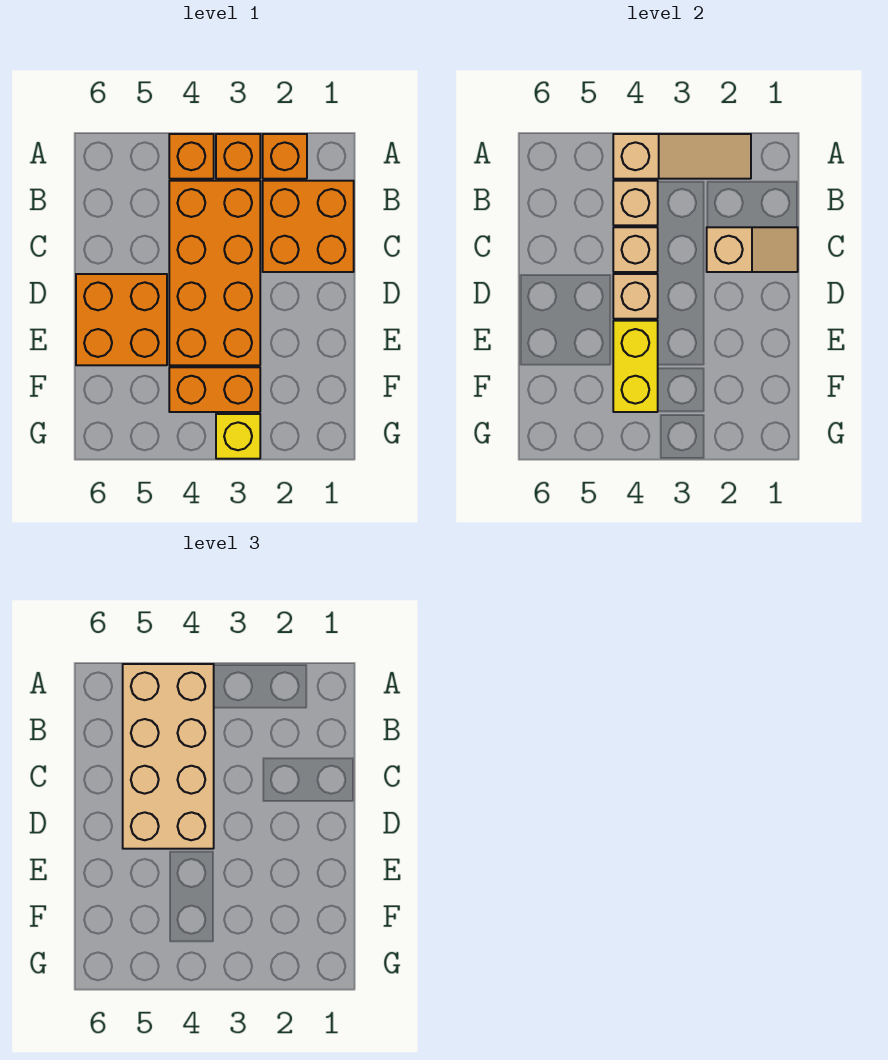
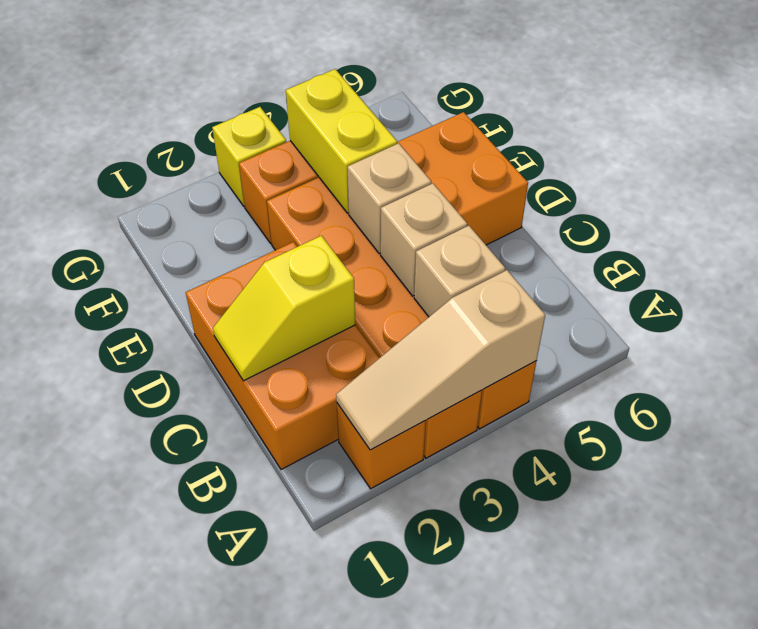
tan brick A4:D5 level 3 -> none
orange brick B1:C2 level 1 -> orange brick B1:D2 level 1
tan slope C1:C2 level 2 top 2 -> yellow slope C1:C2 level 2 top 2

